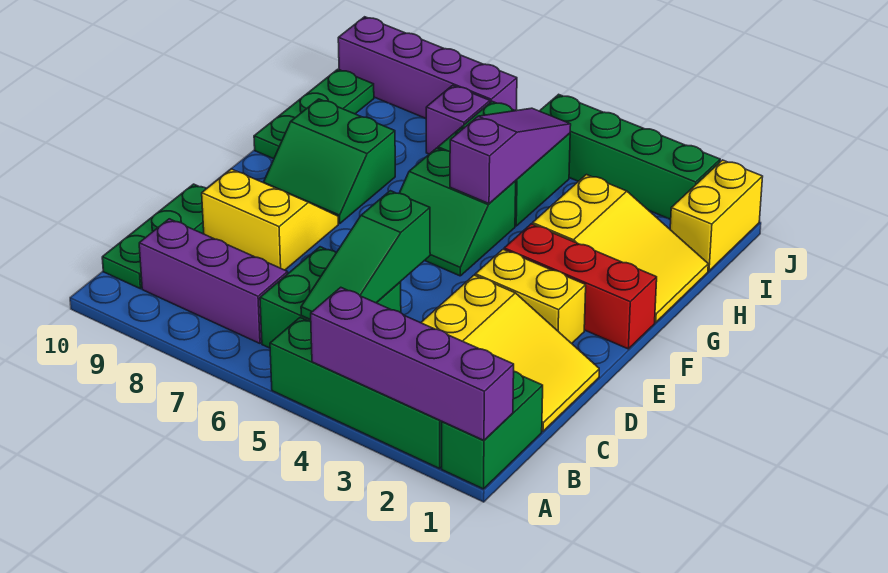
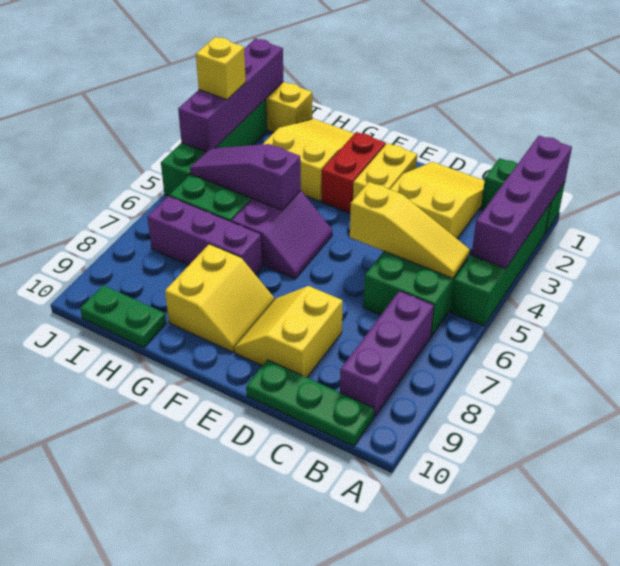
green slope B5:D5 level 2 top D -> yellow slope B5:D5 level 2 top D
red brick F1:F3 level 1 -> red brick F2:F3 level 1
green slope F5:G6 level 1 top G -> purple slope F5:G6 level 1 top G
green slope F8:G9 level 1 top G -> yellow slope F8:G9 level 1 top G
green plate G10:I10 level 1 -> green plate H10:I10 level 1
purple brick I7 level 1 -> purple brick G7:I7 level 1
none -> yellow brick J3 level 3
purple brick J7:J10 level 1 -> purple brick J1:J4 level 2

